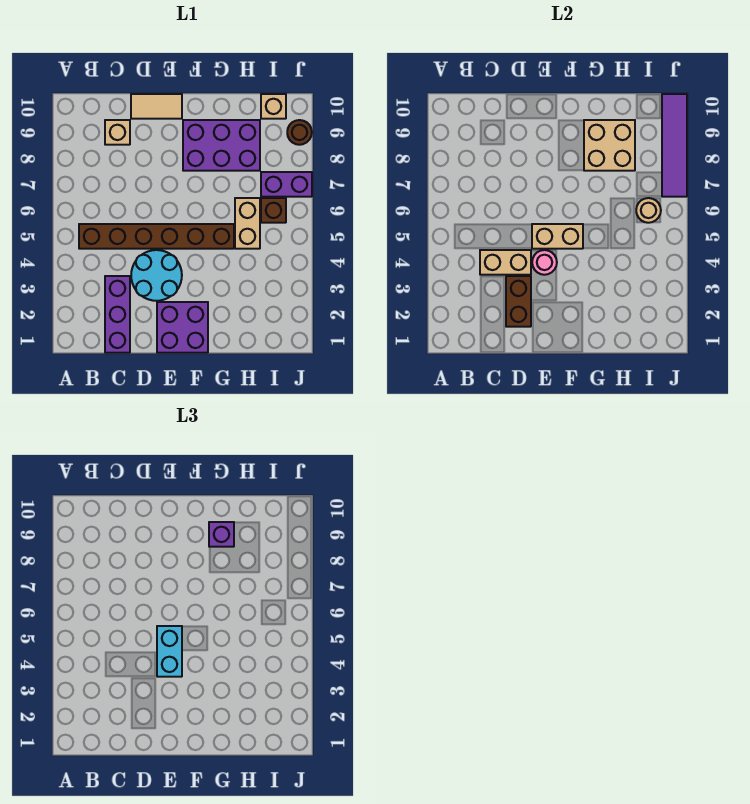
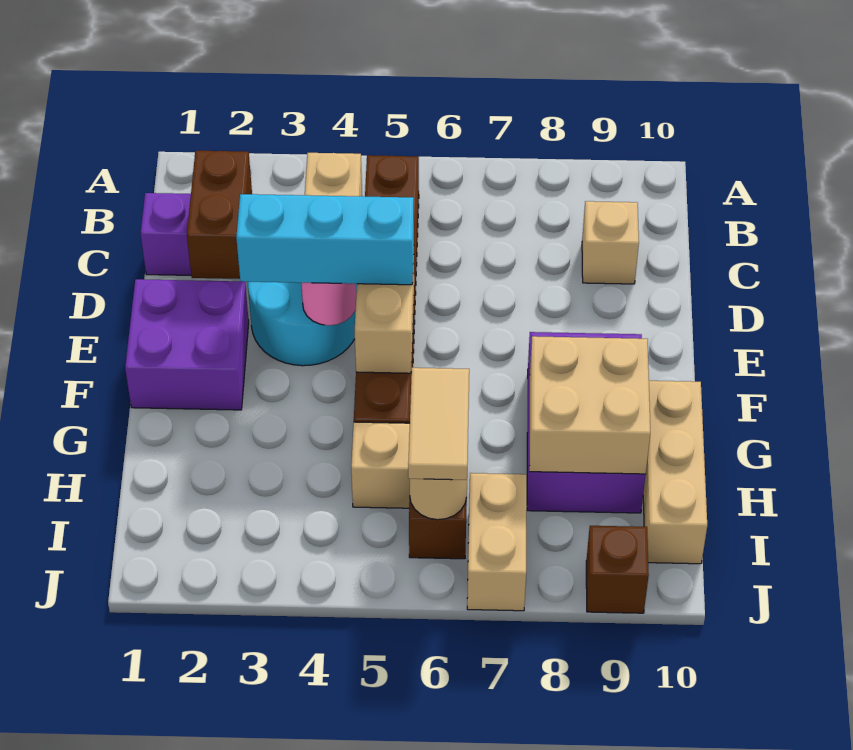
brown brick D2:D3 level 2 -> brown brick C2:D2 level 2
tan tile D10:E10 level 1 -> tan tile H6:I6 level 3
cyan brick E4:E5 level 3 -> cyan brick E3:E5 level 3
purple brick G9 level 3 -> none
purple brick I7:J7 level 1 -> tan brick I7:J7 level 1
tan brick I10 level 1 -> tan brick G10:I10 level 1
purple tile J7:J10 level 2 -> none
brown round brick J9 level 1 -> brown brick J9 level 1

